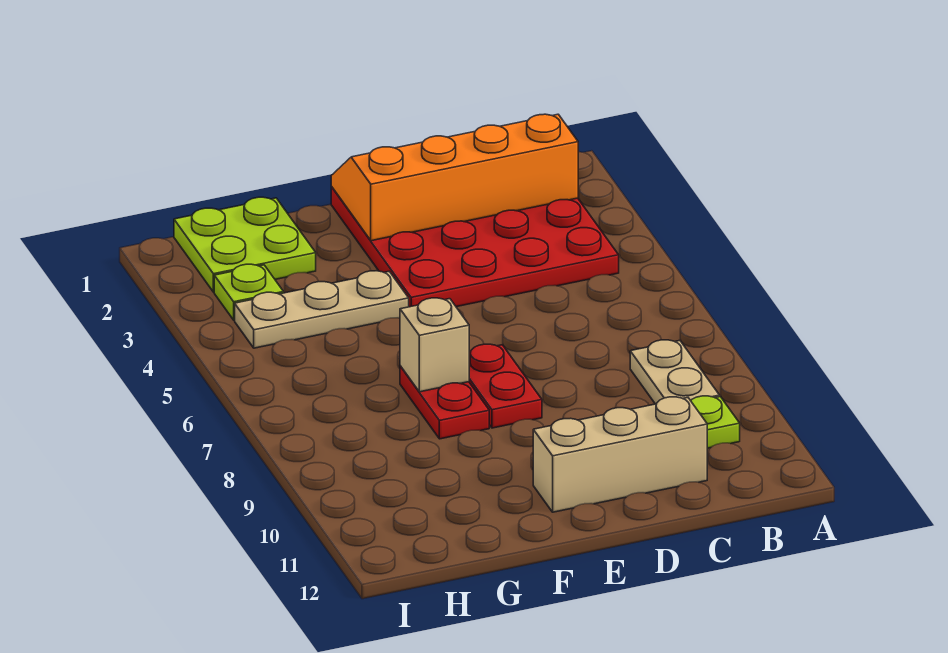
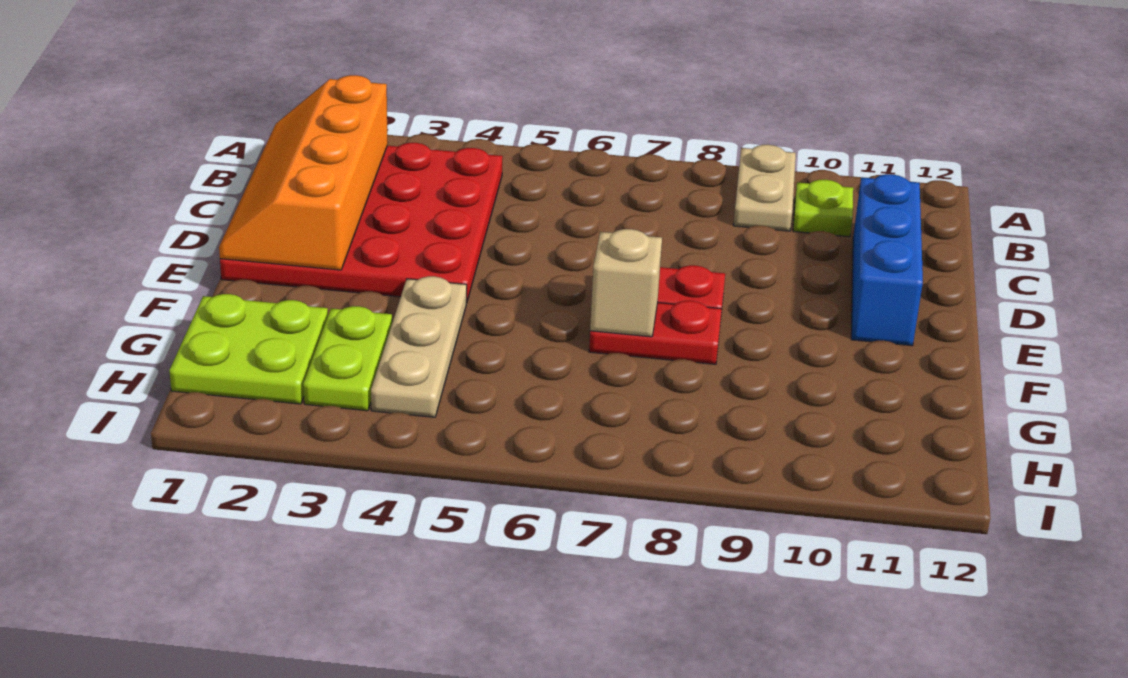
tan plate B8:B9 level 1 -> tan plate A9:B9 level 1
tan brick C11:E11 level 1 -> blue brick C11:E11 level 1
lime plate H3 level 1 -> lime plate G3:H3 level 1

